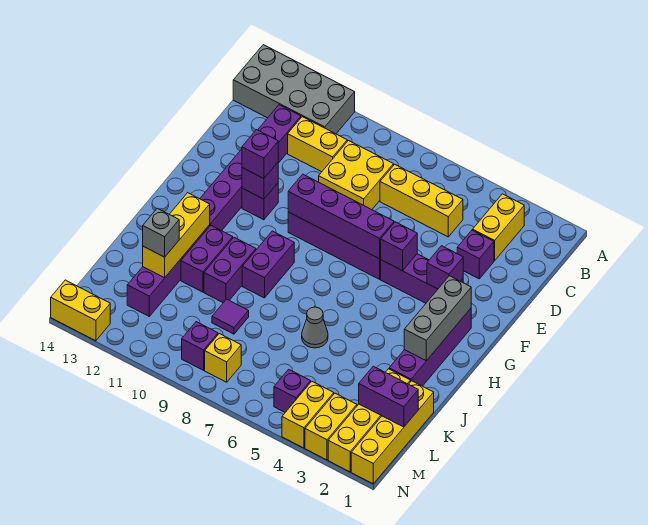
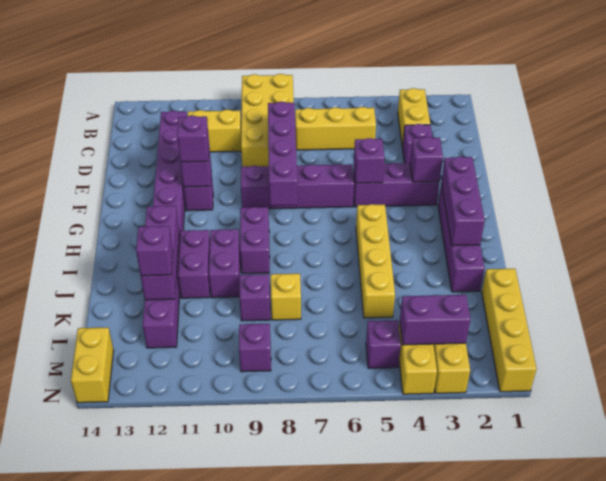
grey brick A11:B14 level 1 -> none
yellow brick C8:D9 level 1 -> yellow brick A8:D9 level 1
purple brick F6:F9 level 2 -> purple brick D8:G8 level 2
grey brick G2:I2 level 2 -> purple brick G2:I2 level 2
yellow brick I12:K12 level 2 -> purple brick I12:K12 level 2
grey cone J6 level 1 -> none
yellow brick K2:N2 level 1 -> yellow brick H5:K5 level 1
purple tile K9 level 1 -> purple brick K9 level 1
grey brick K12 level 3 -> purple brick K12 level 3
purple brick L1:L2 level 2 -> purple brick M3:M4 level 2
yellow brick M8 level 1 -> yellow brick K8 level 1
yellow brick N13:N14 level 1 -> yellow brick M14:N14 level 1

